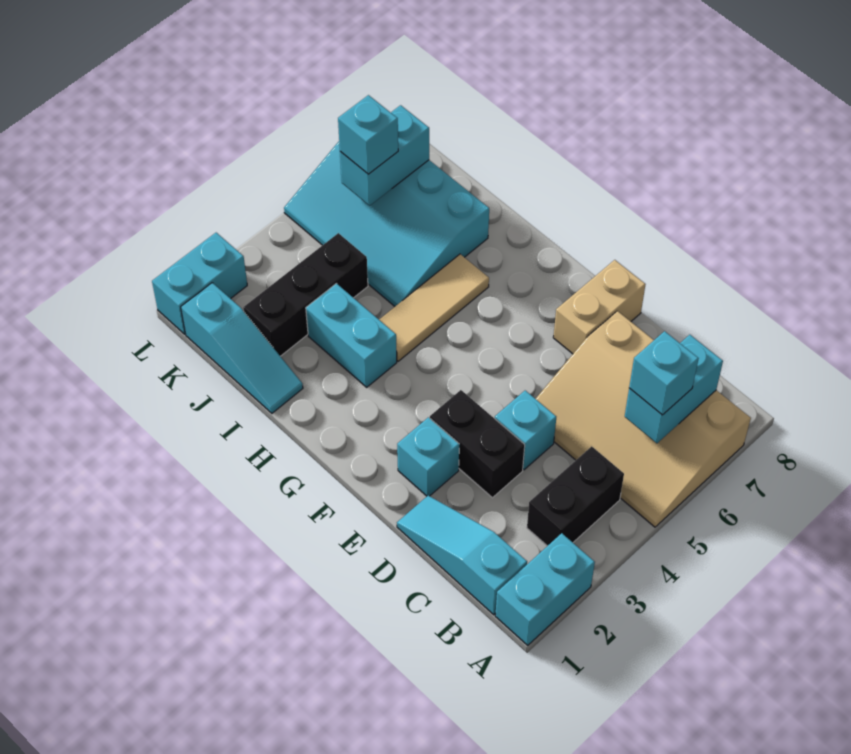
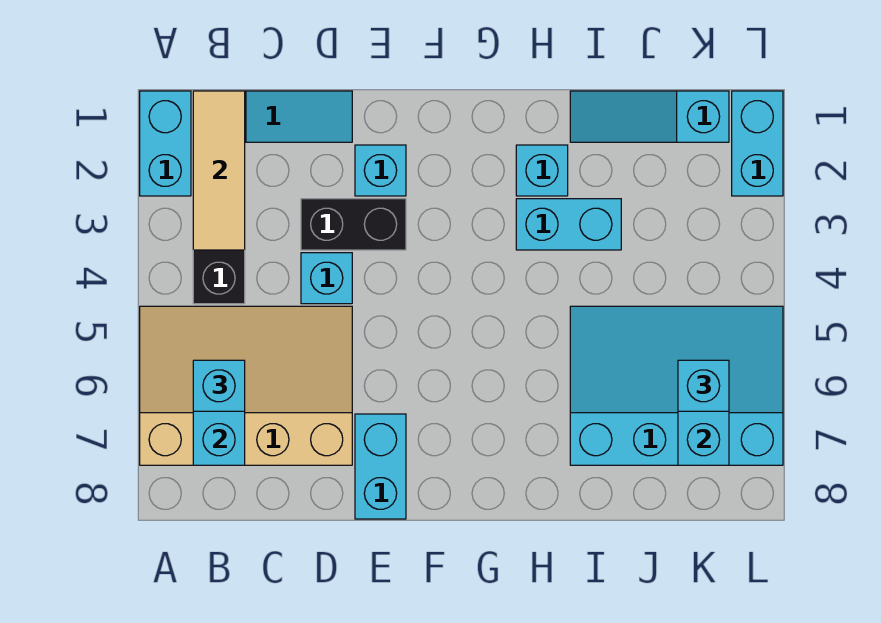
tan brick E7:E8 level 1 -> cyan brick E7:E8 level 1
none -> cyan brick H2 level 1
tan tile H4:H6 level 1 -> tan tile B1:B3 level 2
black brick J2:J4 level 1 -> none

